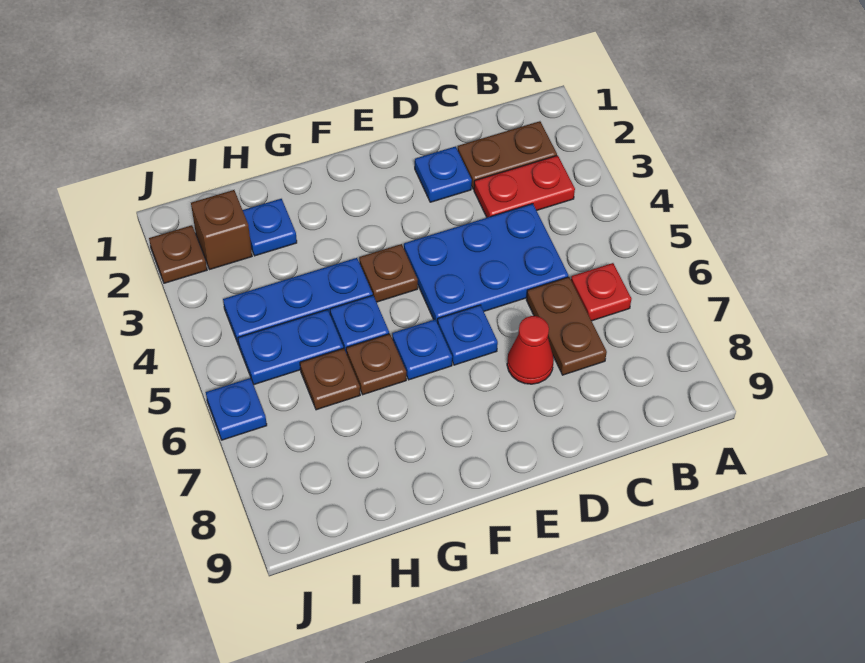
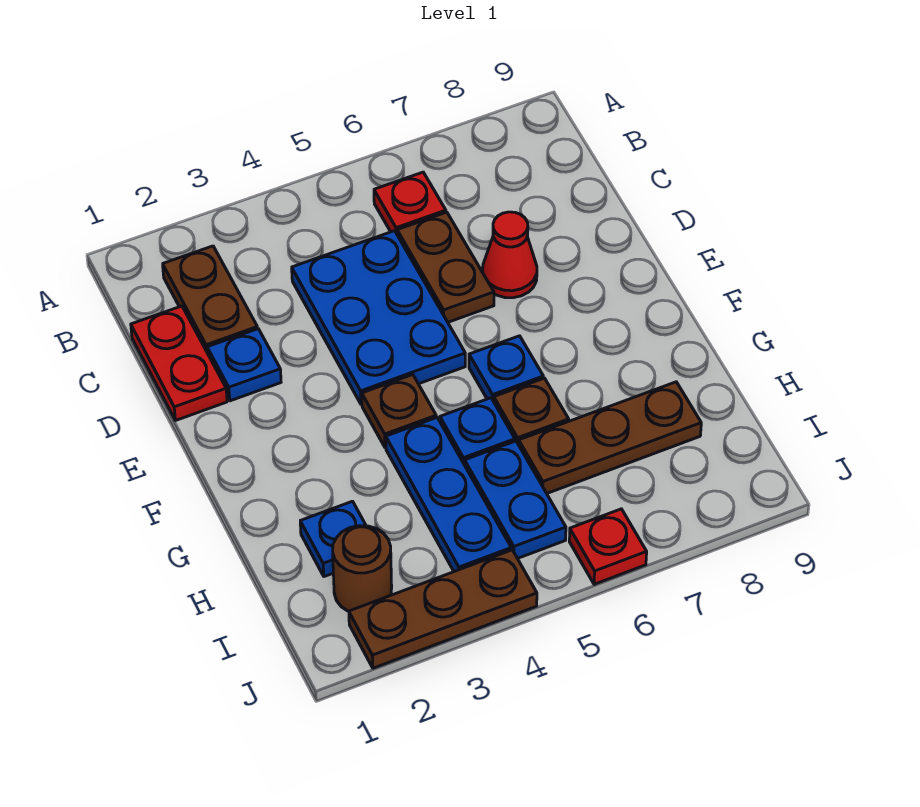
red plate B3:C3 level 1 -> red plate C1:D1 level 1
brown plate C6:C7 level 1 -> brown plate C6:D6 level 1
blue plate E6 level 1 -> none
brown plate H6 level 1 -> brown plate H6:H8 level 1
brown brick I2 level 1 -> brown round brick I2 level 1
brown plate J2 level 1 -> brown plate J2:J4 level 1
blue plate J6 level 1 -> red plate J6 level 1

